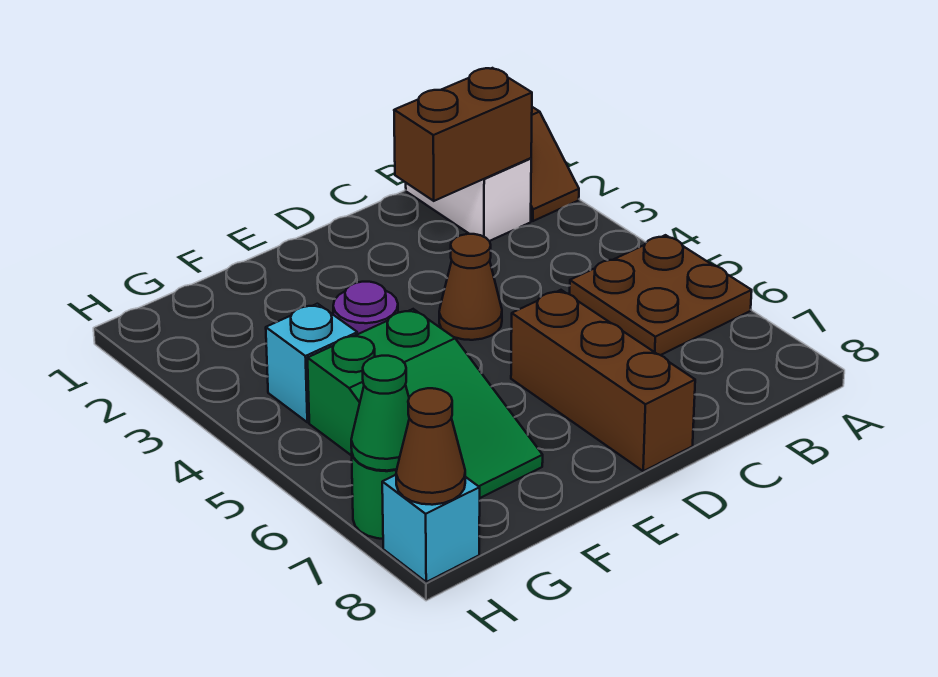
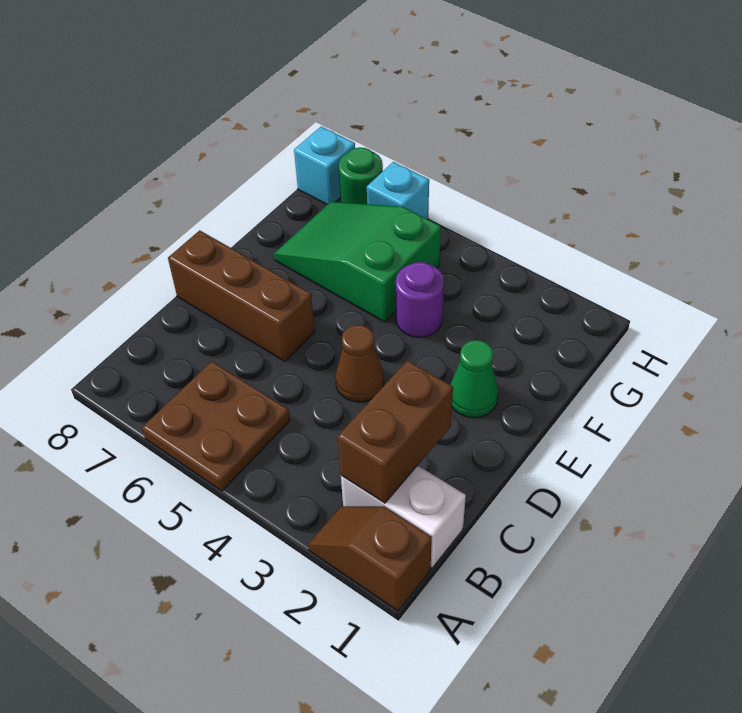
cyan brick G4 level 1 -> cyan brick H6 level 1
green cone H7 level 2 -> green cone E2 level 1
brown cone H8 level 2 -> none

